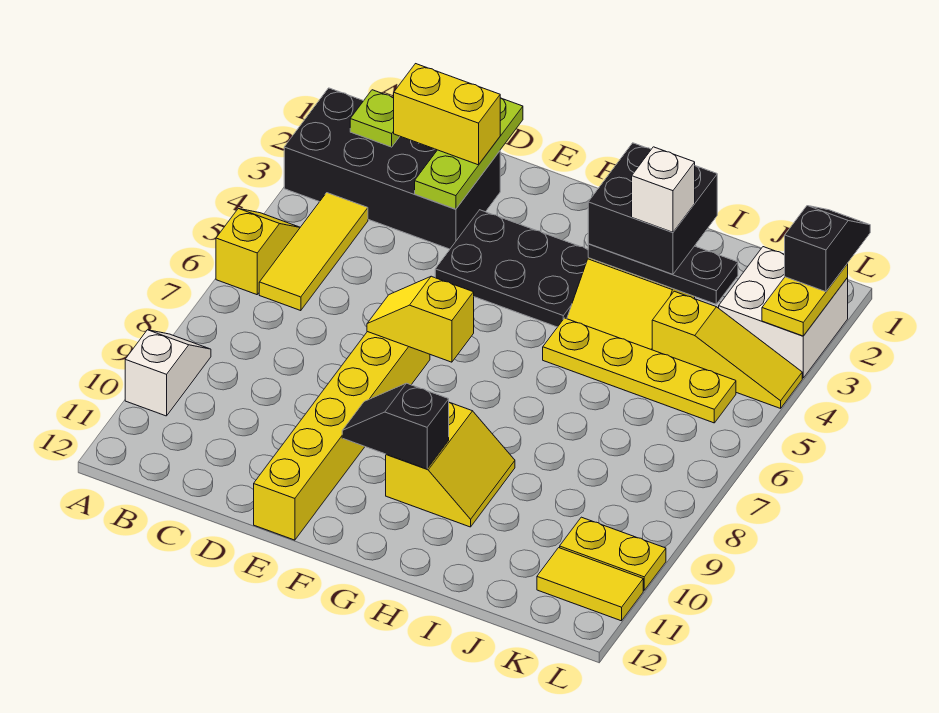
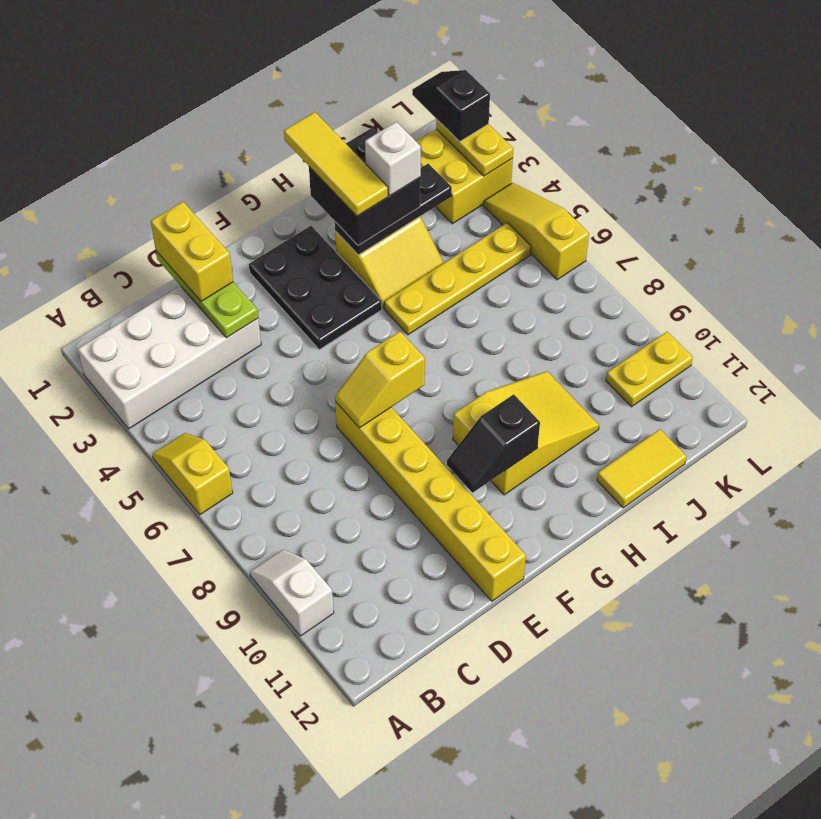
black brick A2:D3 level 1 -> white brick A2:D3 level 1
lime plate B2 level 2 -> none
yellow tile B4:B6 level 1 -> yellow tile H1:H3 level 4
yellow brick C2:D2 level 3 -> yellow brick D1:D2 level 3
black plate E3:G4 level 1 -> black plate F2:G4 level 1
yellow slope G9:H10 level 1 top G -> yellow slope G9:I10 level 1 top G
yellow slope J4:L4 level 1 top J -> yellow slope L4:L6 level 1 top 6
white brick K2:L3 level 1 -> yellow brick K2:L3 level 1
yellow tile K11:L11 level 1 -> yellow tile I12:J12 level 1

